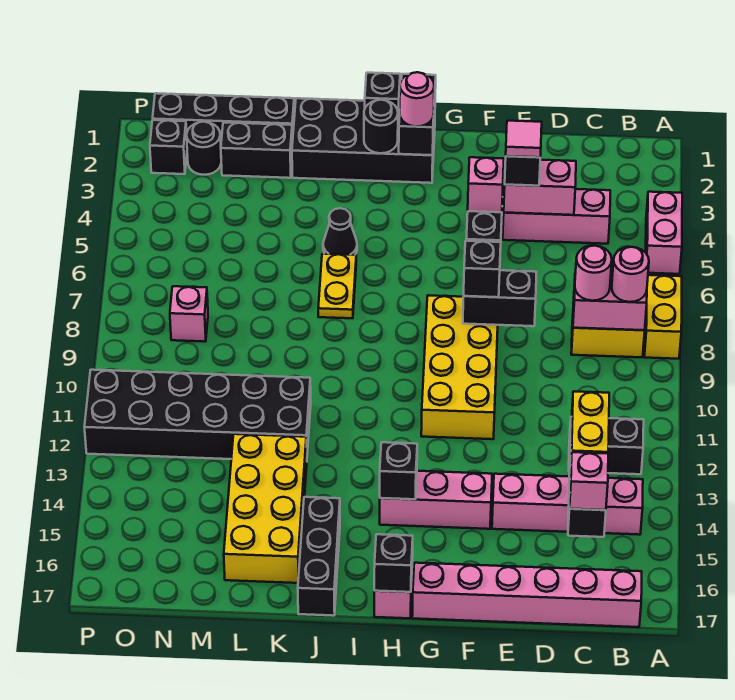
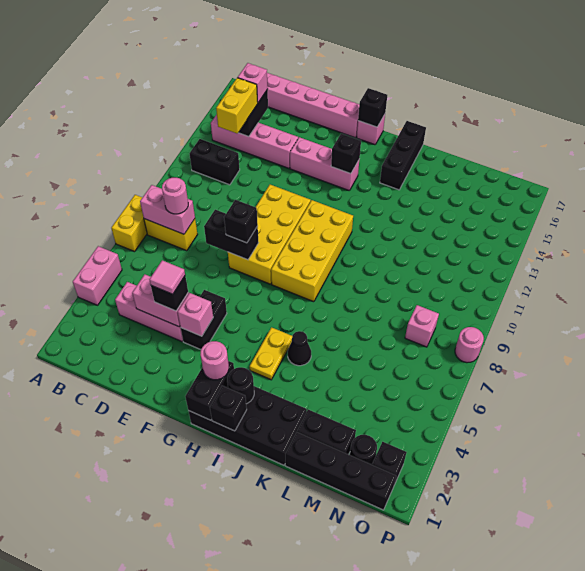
pink round brick B8 level 3 -> pink round brick P8 level 1
yellow plate J6:J7 level 1 -> yellow plate I4:I5 level 1
black brick K11:P12 level 1 -> none
yellow brick K13:L16 level 1 -> yellow brick H8:I11 level 1

